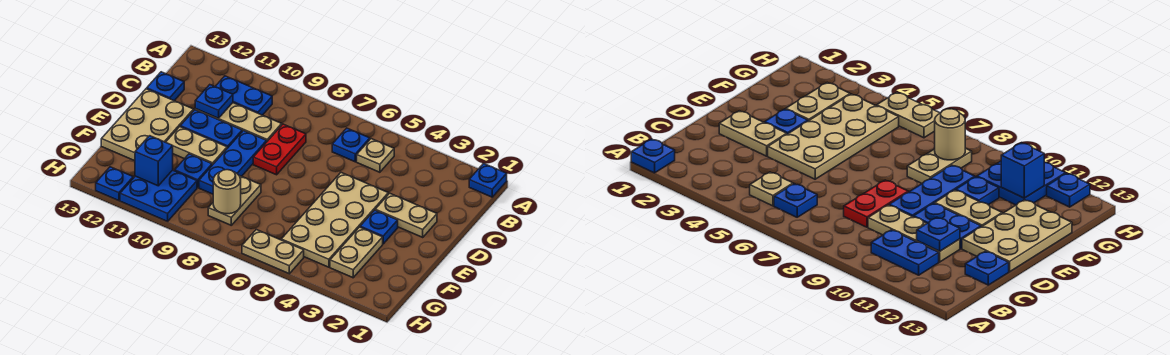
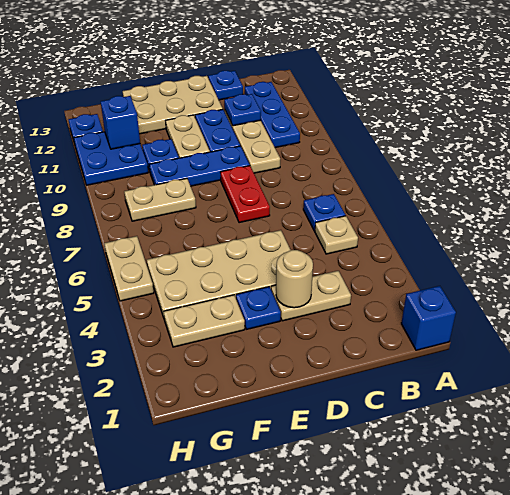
blue plate A1 level 1 -> blue brick A1 level 1
blue plate B10:B11 level 1 -> blue plate B10:B12 level 1
red plate C8:D8 level 1 -> red plate D7:D8 level 1
tan plate D2:D3 level 1 -> tan plate C3:D3 level 1
tan round brick G8 level 2 -> tan round brick D3 level 2

